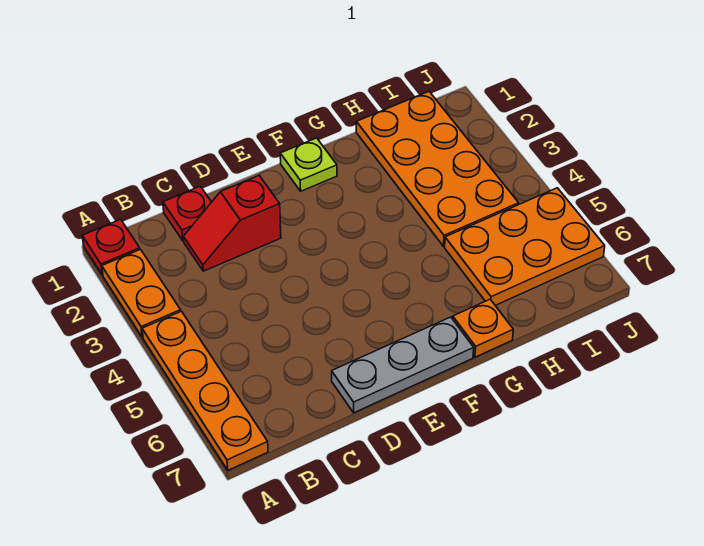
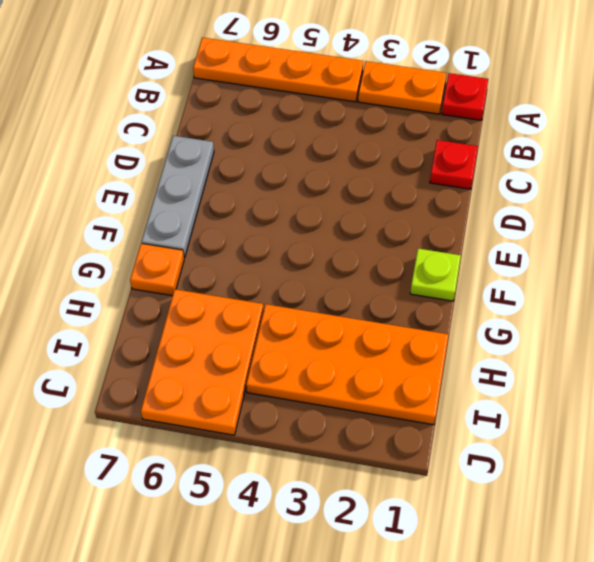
red slope C2:D2 level 1 top D -> none

